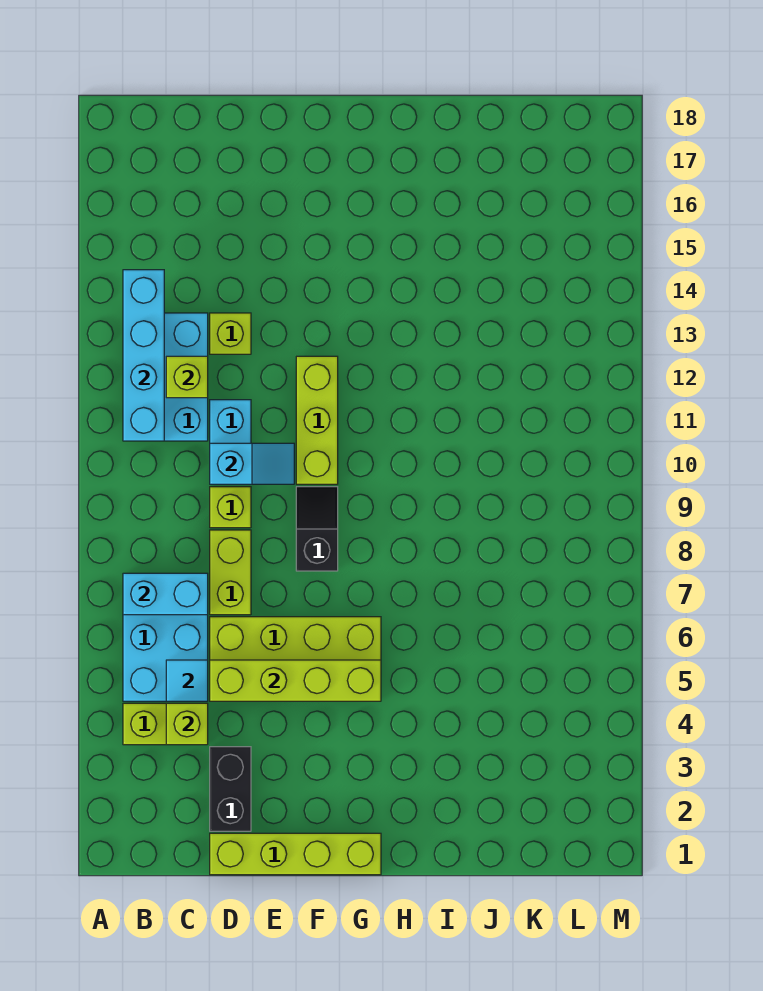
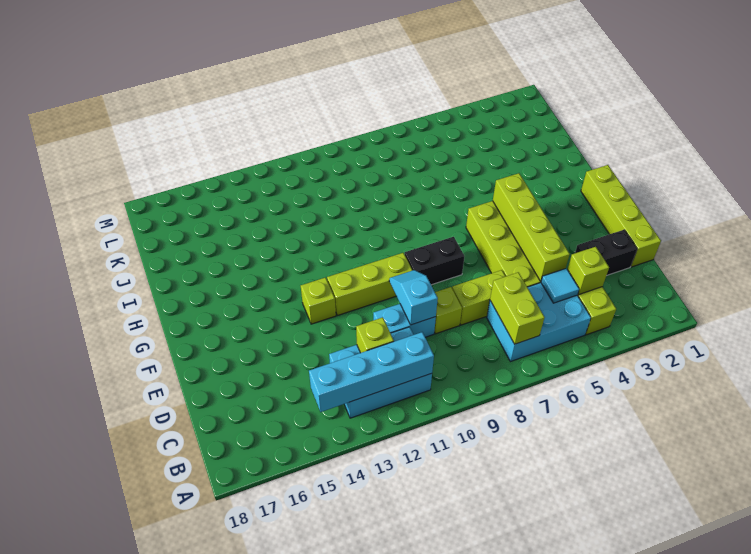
cyan brick B7:C7 level 2 -> lime brick B7:C7 level 2
lime brick D13 level 1 -> lime brick F13 level 1
black slope F8:F9 level 1 top 8 -> black brick F8:F9 level 1

